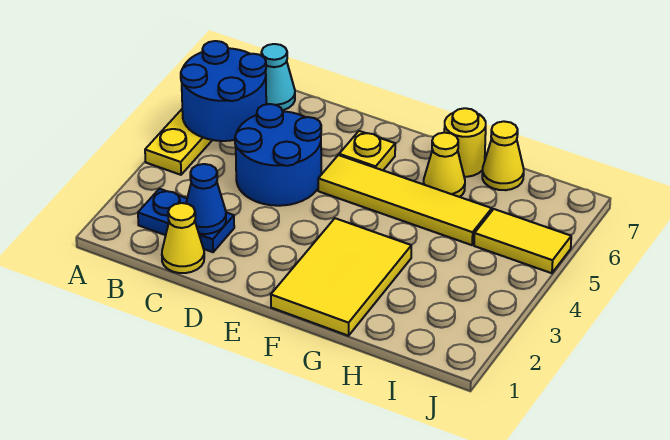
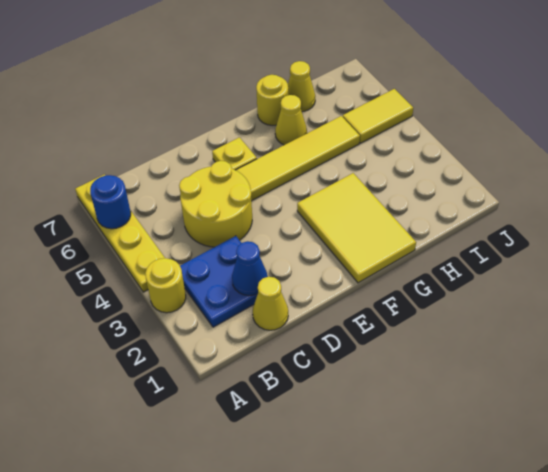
none -> yellow round brick A3 level 1
blue round brick A5:B6 level 2 -> blue round brick A6 level 2
blue plate B2:C2 level 1 -> blue plate B2:C3 level 1
cyan cone B7 level 1 -> none
blue round brick C4:D5 level 1 -> yellow round brick C4:D5 level 1

